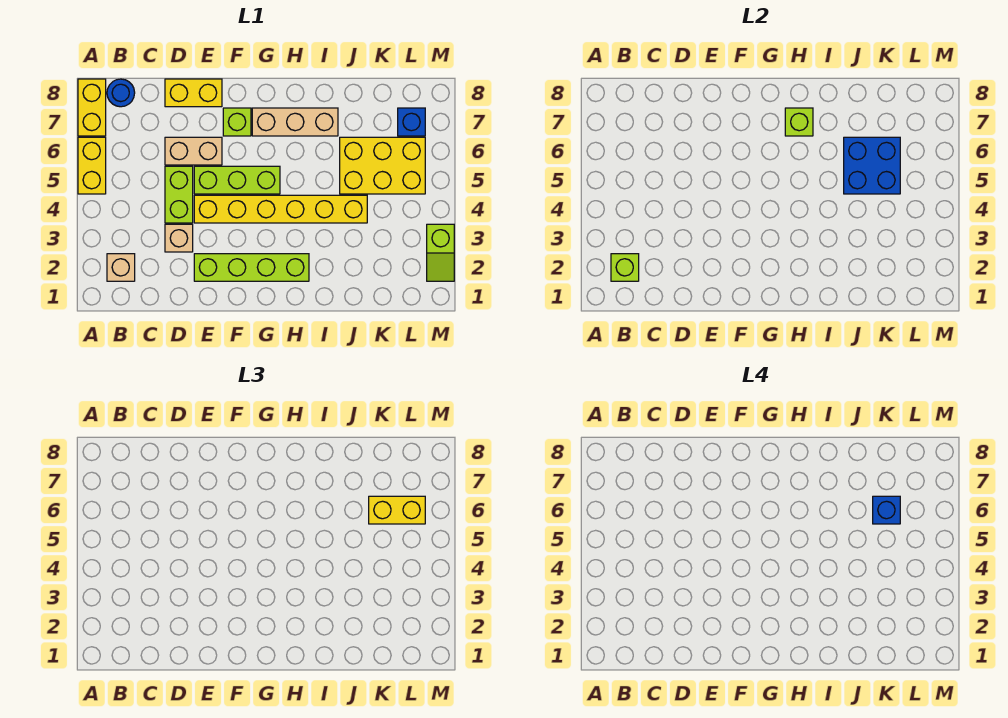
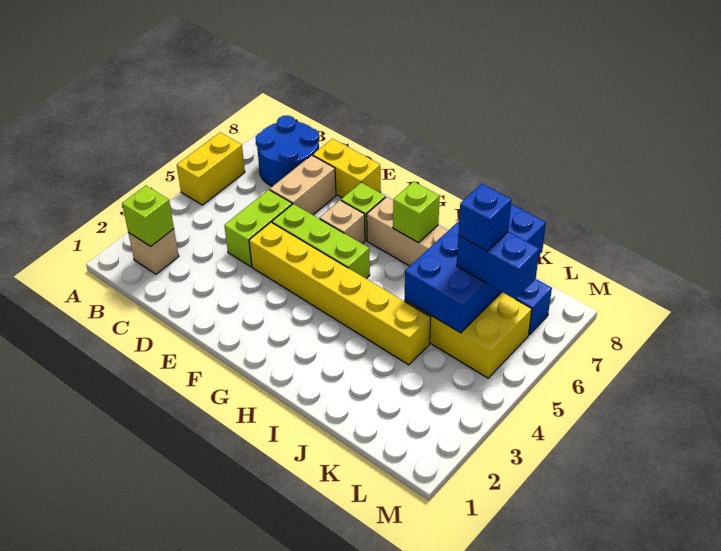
yellow brick A7:A8 level 1 -> none
blue round brick B8 level 1 -> blue round brick B7:C8 level 1
tan brick D3 level 1 -> tan brick F6 level 1
tan brick D6:E6 level 1 -> tan brick D6:D7 level 1
lime brick E2:H2 level 1 -> none
blue brick J5:K6 level 2 -> blue brick J5:K8 level 2
yellow brick K6:L6 level 3 -> blue brick K6:L6 level 3
lime slope M2:M3 level 1 top 3 -> none

